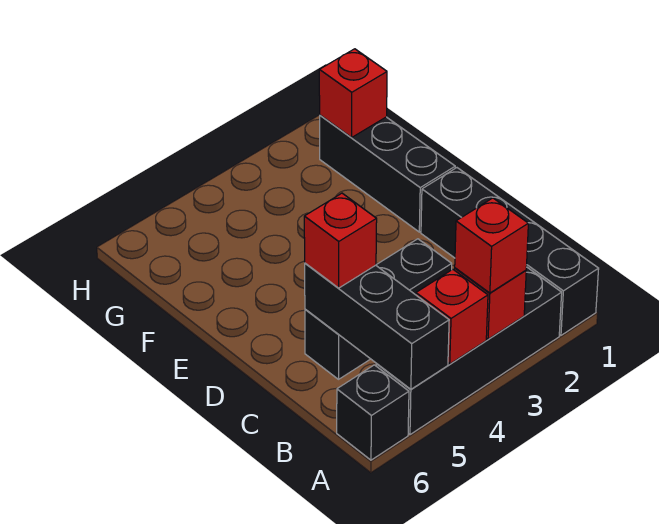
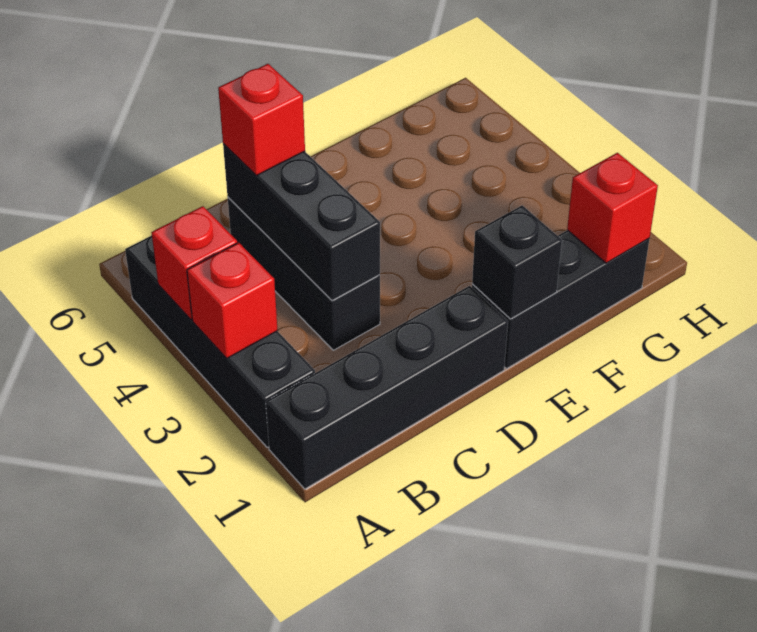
red brick A3 level 3 -> none
black brick A5:C5 level 2 -> black brick C3:C5 level 2
black brick A6 level 1 -> black brick E1 level 2

